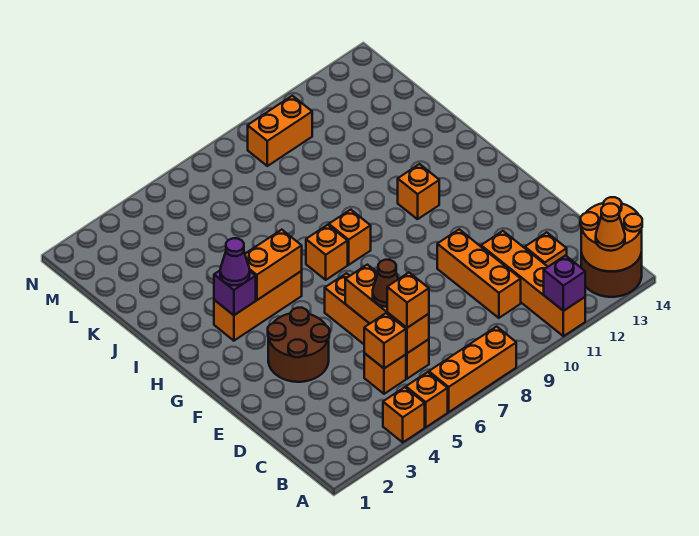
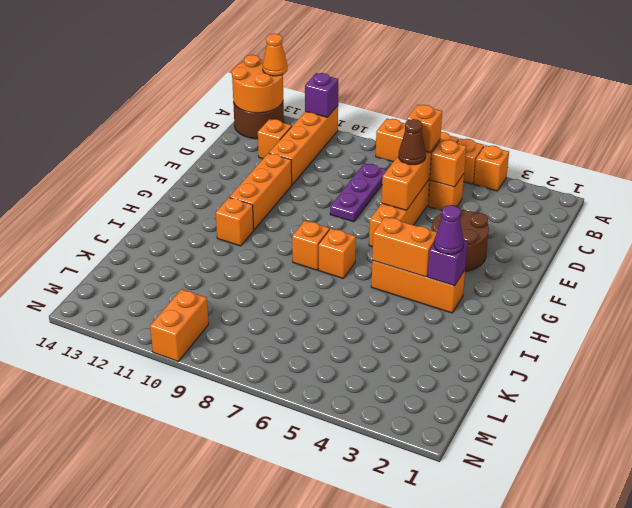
none -> purple plate C8:E8 level 1
orange brick C10:E10 level 1 -> orange brick E11:G11 level 1
orange brick M9:M10 level 1 -> orange brick M10:N10 level 1

